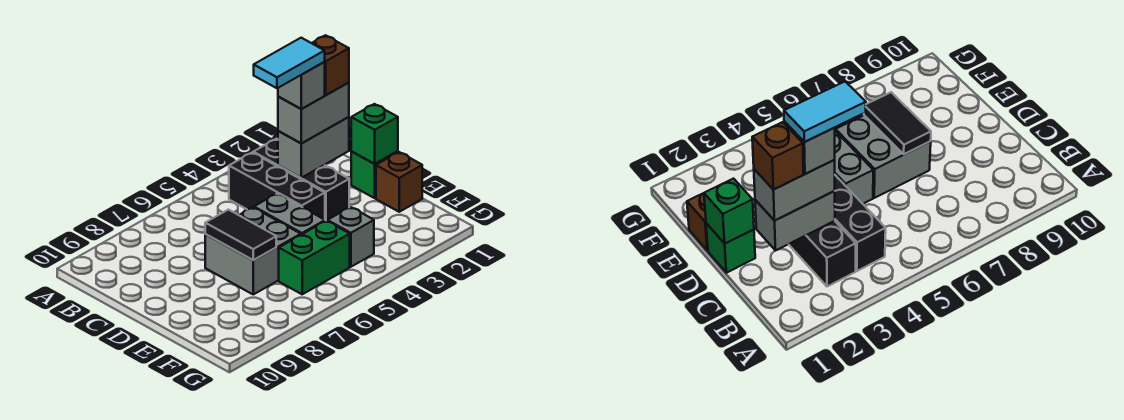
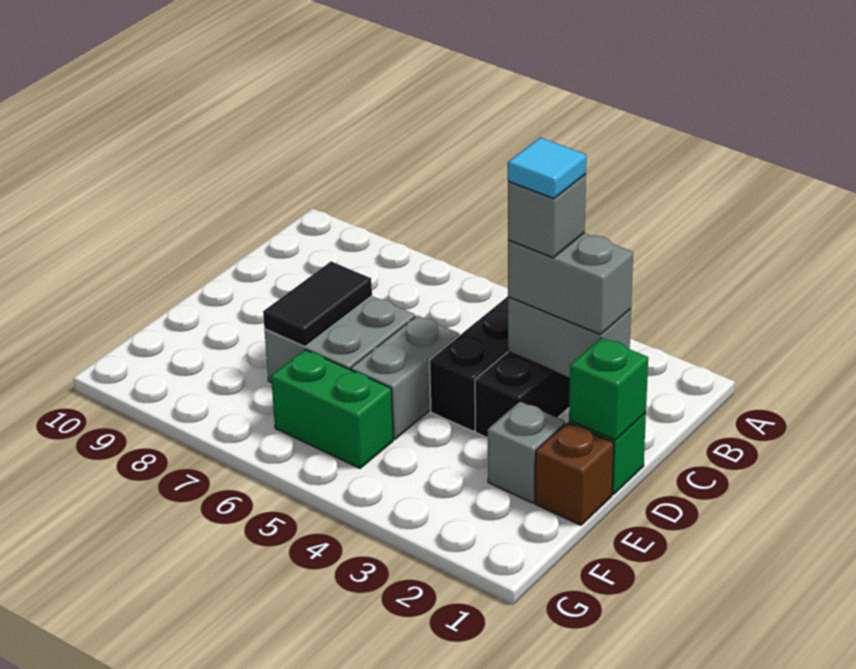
brown brick C2 level 4 -> none
cyan tile C3:C4 level 5 -> cyan tile C3 level 5
grey brick F4 level 1 -> grey brick E2 level 1

